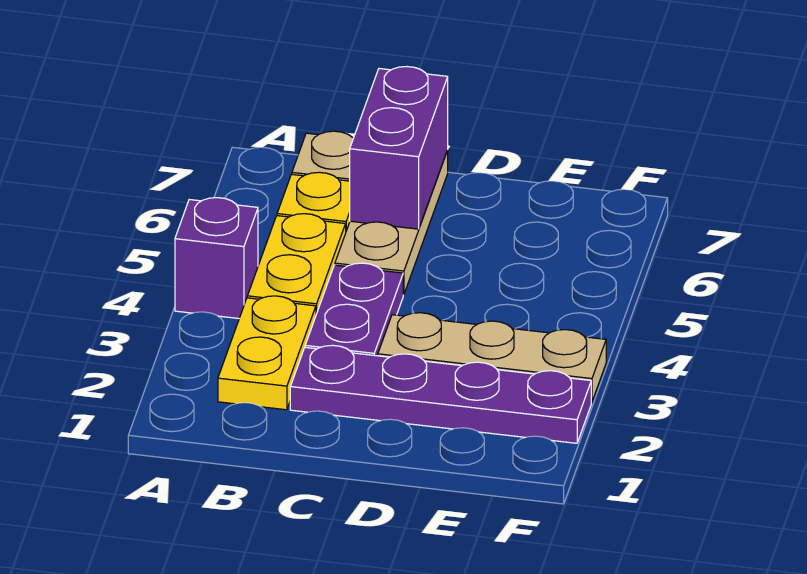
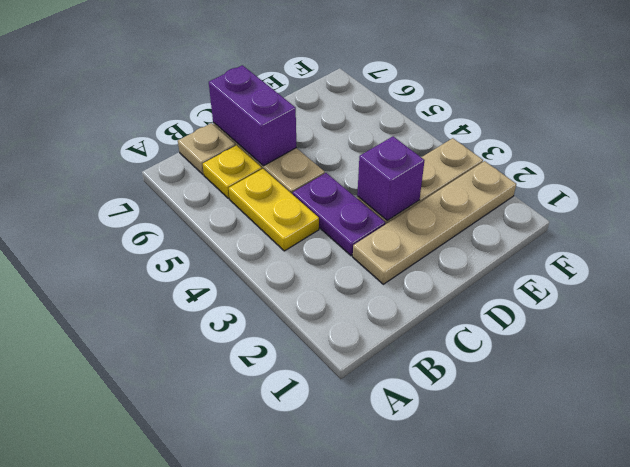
purple brick A4 level 1 -> purple brick D3 level 2
yellow plate B2:B3 level 1 -> none
purple plate C2:F2 level 1 -> tan plate C2:F2 level 1

